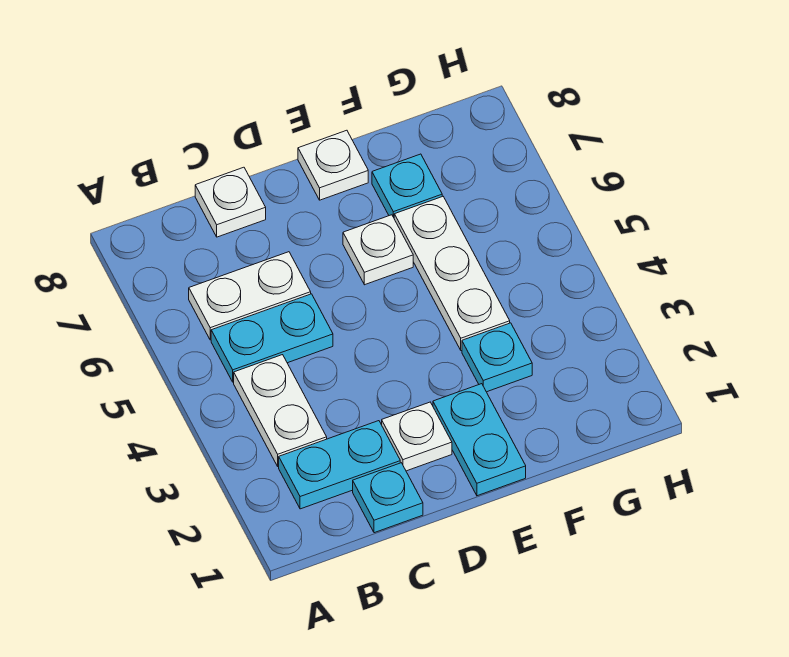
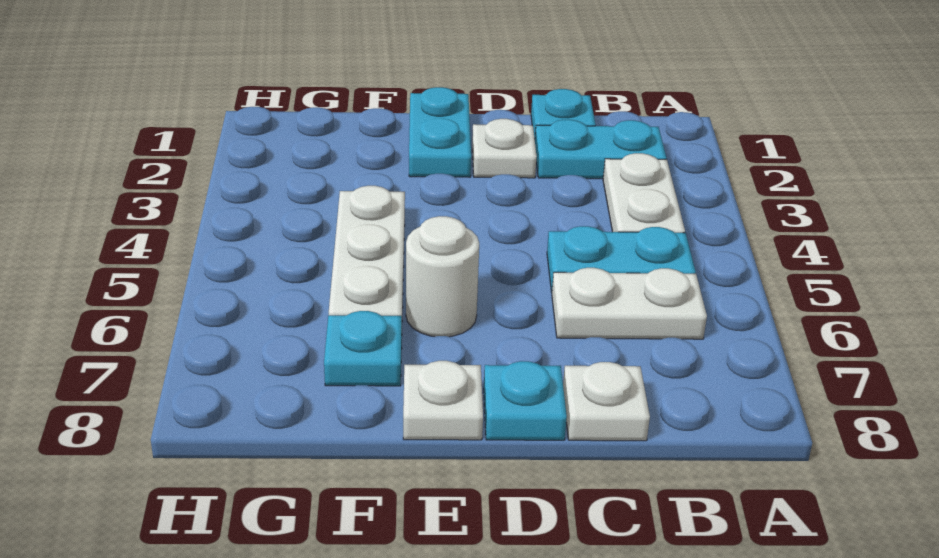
white plate E6 level 1 -> white round brick E6 level 1
cyan plate F3 level 1 -> cyan plate D8 level 1

